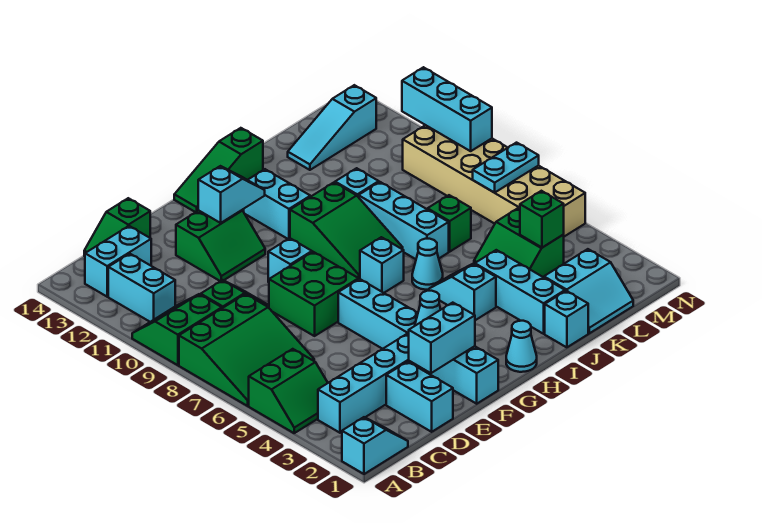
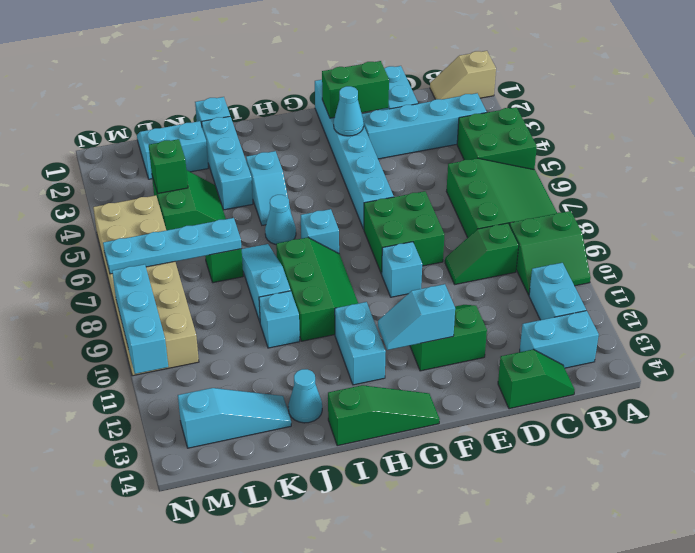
cyan slope A1:B1 level 1 top A -> tan slope A1:B1 level 1 top A
green slope A4:B5 level 1 top 5 -> green brick A4:B5 level 1
green slope A6:C8 level 1 top 8 -> green slope A6:C8 level 1 top C
cyan brick E2:F2 level 2 -> green brick E2:F2 level 2
cyan cone H1 level 1 -> cyan cone J13 level 1
green slope H8:I10 level 1 top 10 -> green slope H8:I10 level 1 top I
cyan brick J7:J9 level 1 -> cyan slope J7:J9 level 1 top 9
cyan plate M7:N7 level 2 -> cyan plate K7:N7 level 2

